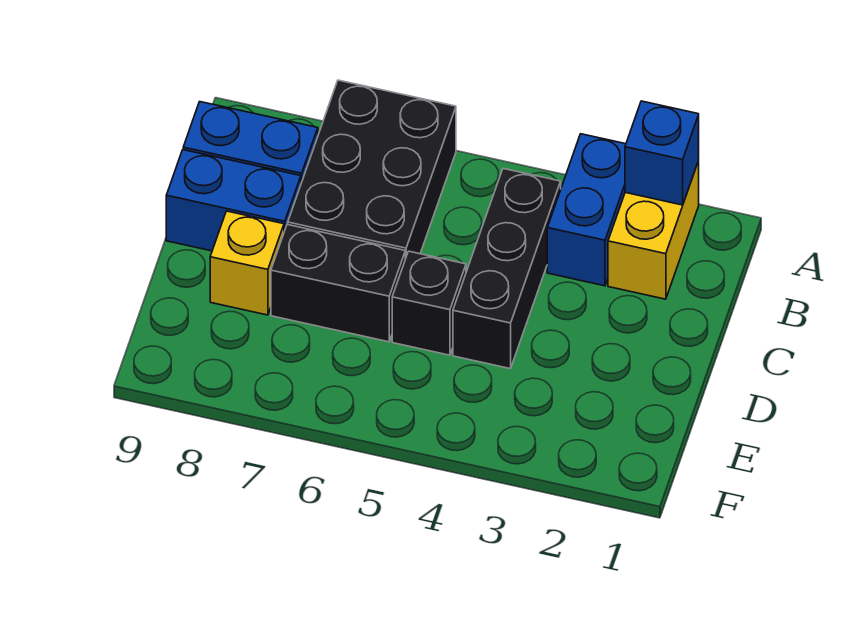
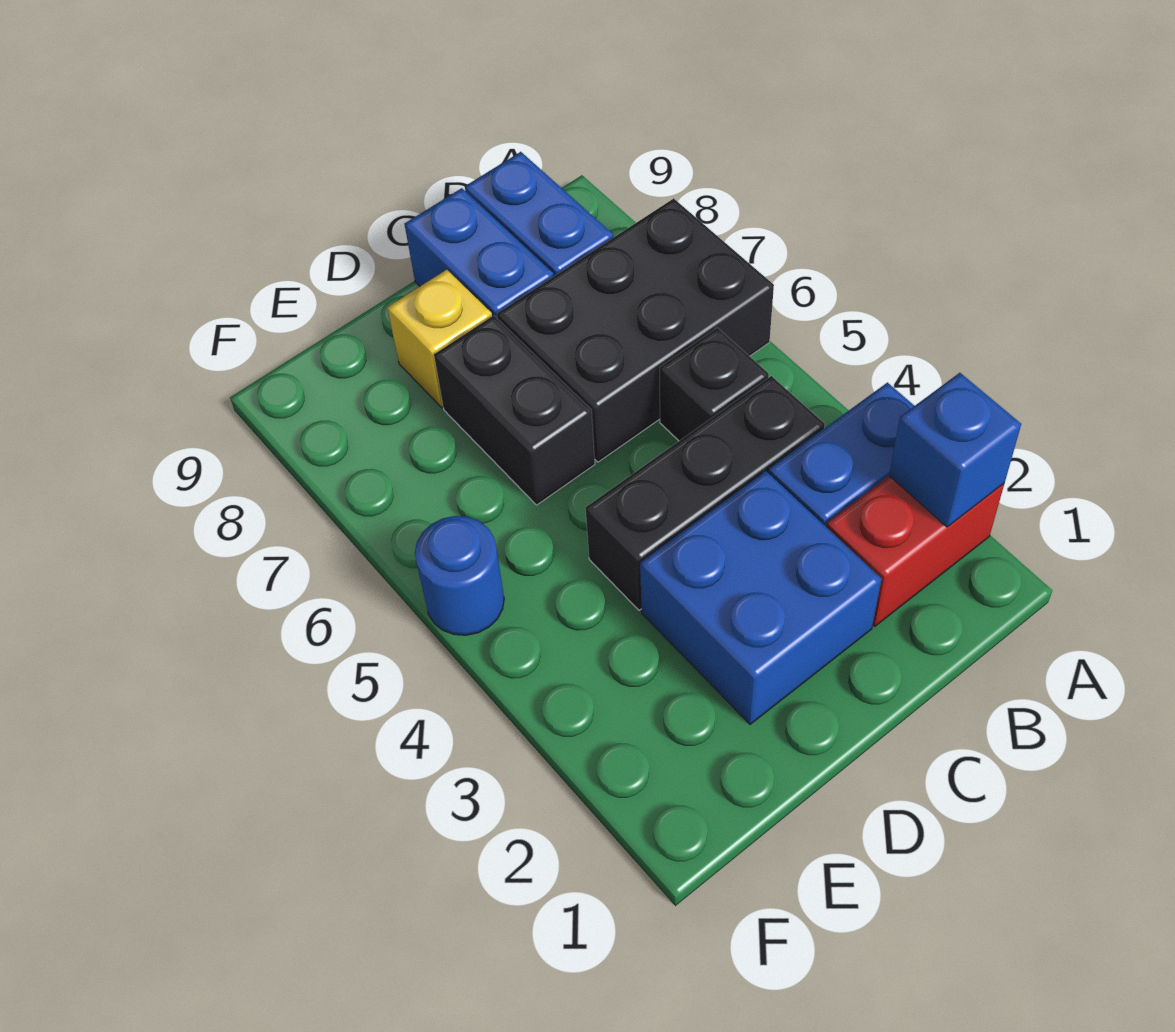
yellow brick A2:B2 level 1 -> red brick A2:B2 level 1
none -> blue brick C2:D3 level 1
black brick D5 level 1 -> black brick B5 level 1
none -> blue round brick F5 level 1

